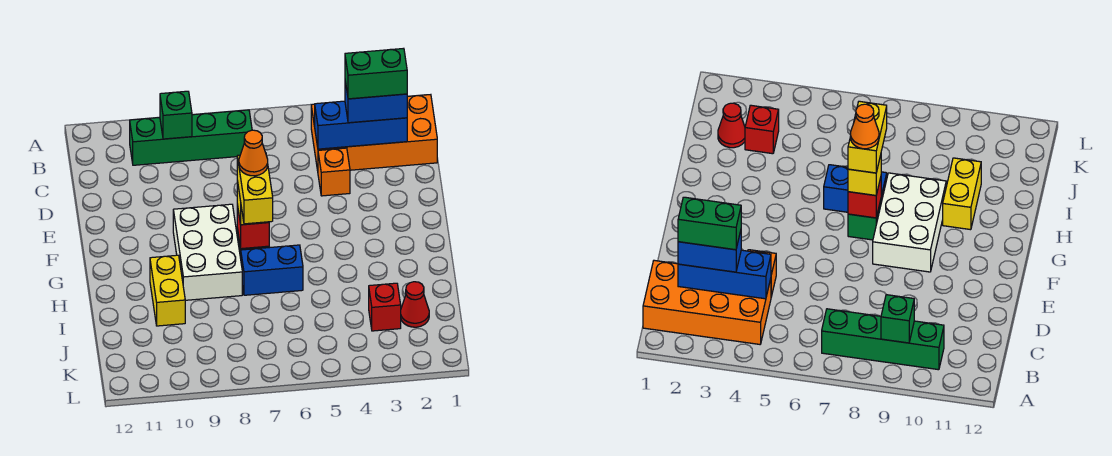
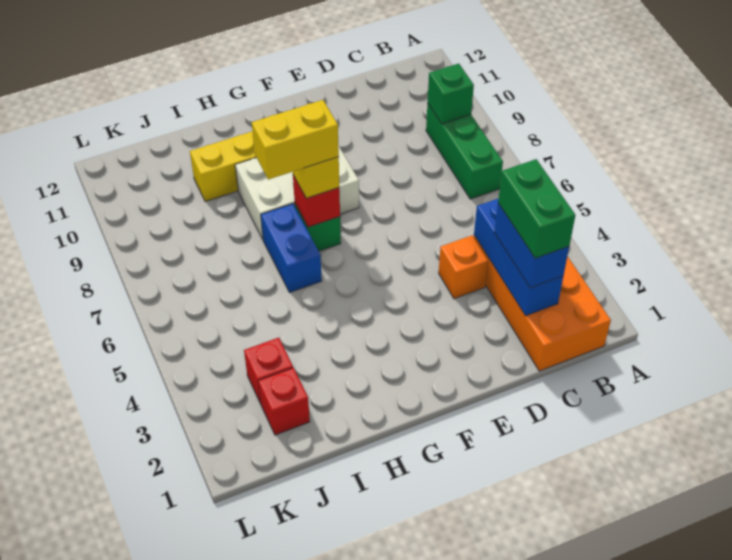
green brick B7:B10 level 1 -> green brick B7:B9 level 1
orange cone G7 level 5 -> none
red cone J2 level 1 -> red brick J2 level 1

